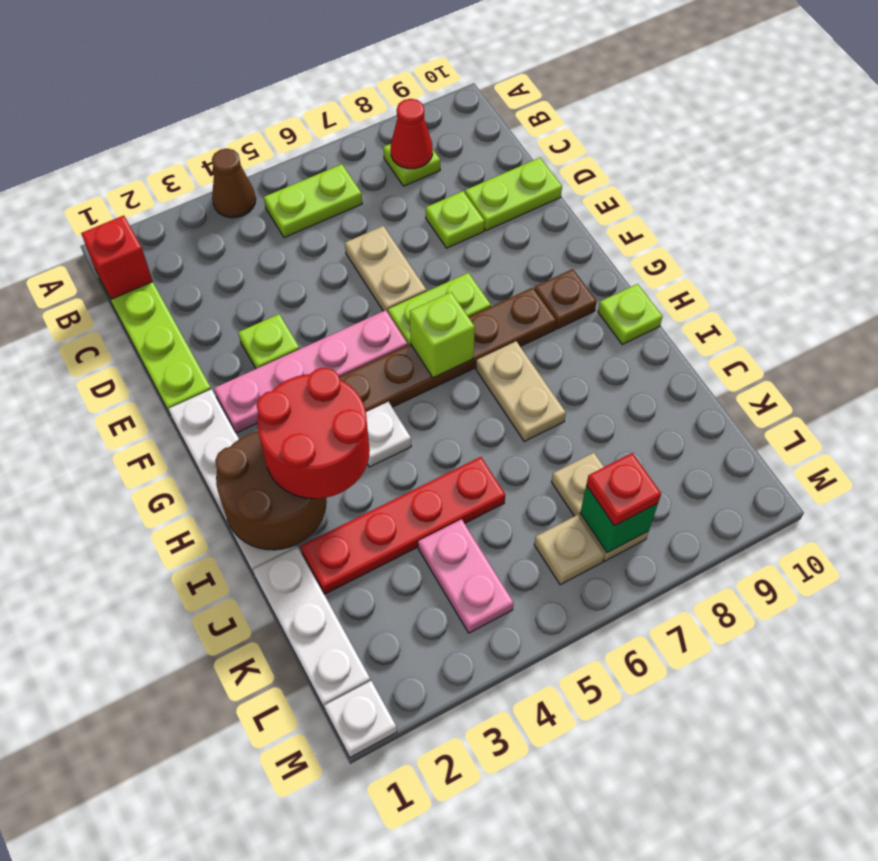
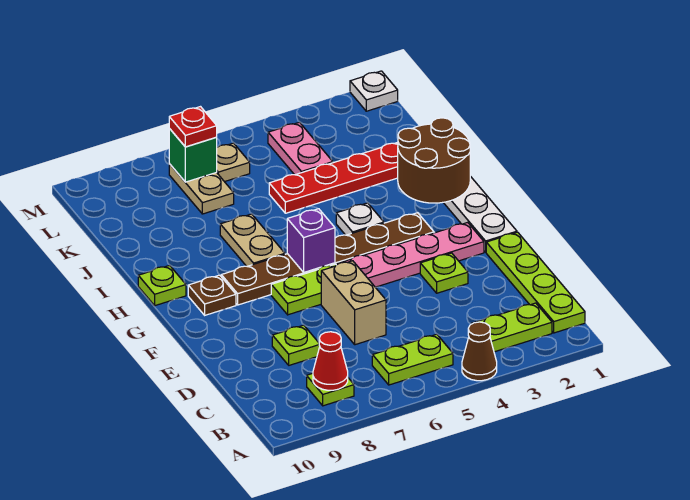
red brick B1 level 2 -> none
tan plate D6:E6 level 1 -> tan brick D6:E6 level 1
lime plate D9:D10 level 1 -> lime plate B2:B3 level 1
lime brick G6 level 2 -> purple brick G6 level 2
red round brick H2:I3 level 3 -> none
white plate J1:L1 level 1 -> none

